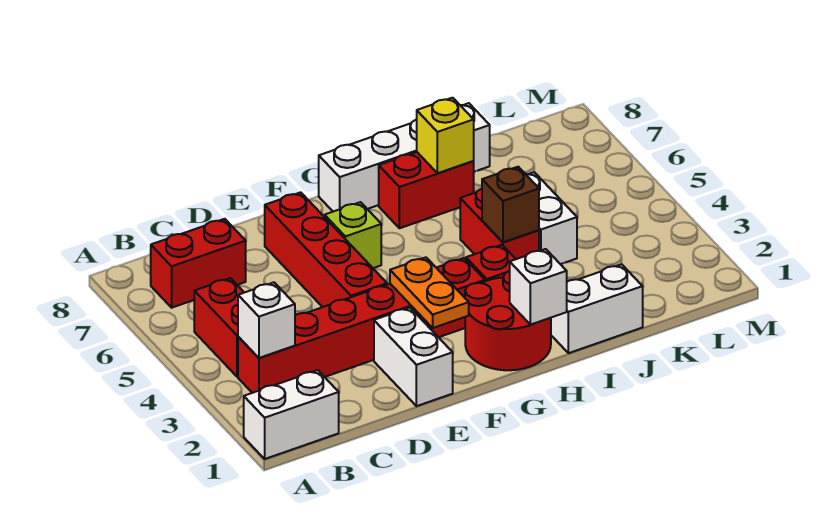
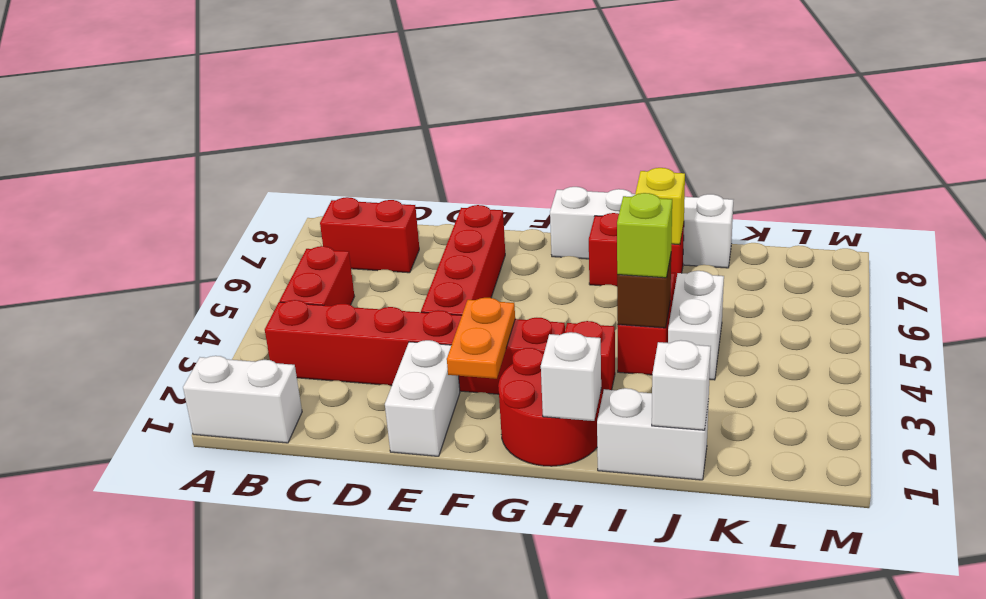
white brick B3 level 2 -> white brick J1 level 2
lime brick F6 level 1 -> lime brick I4 level 3

